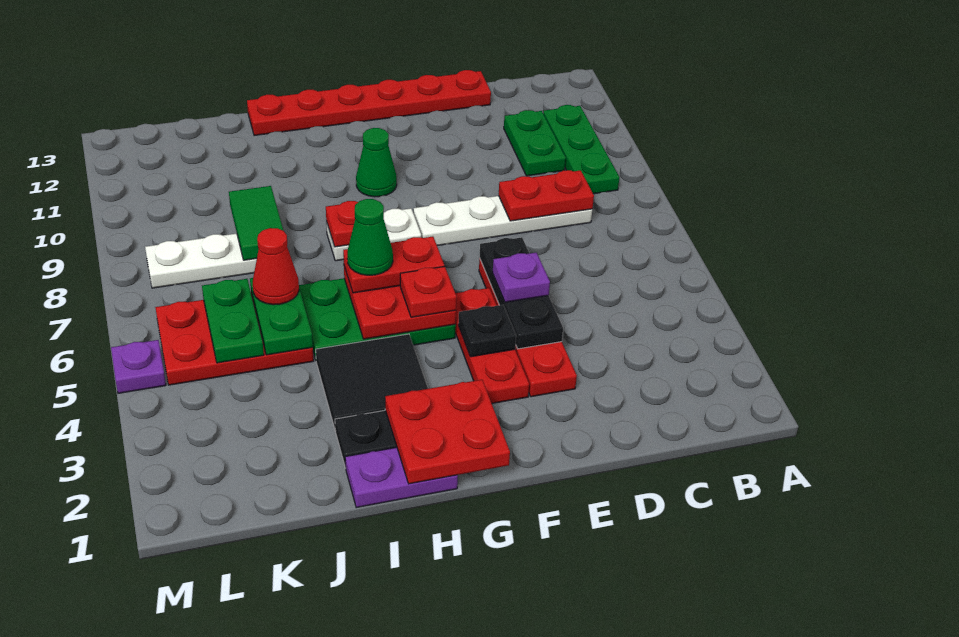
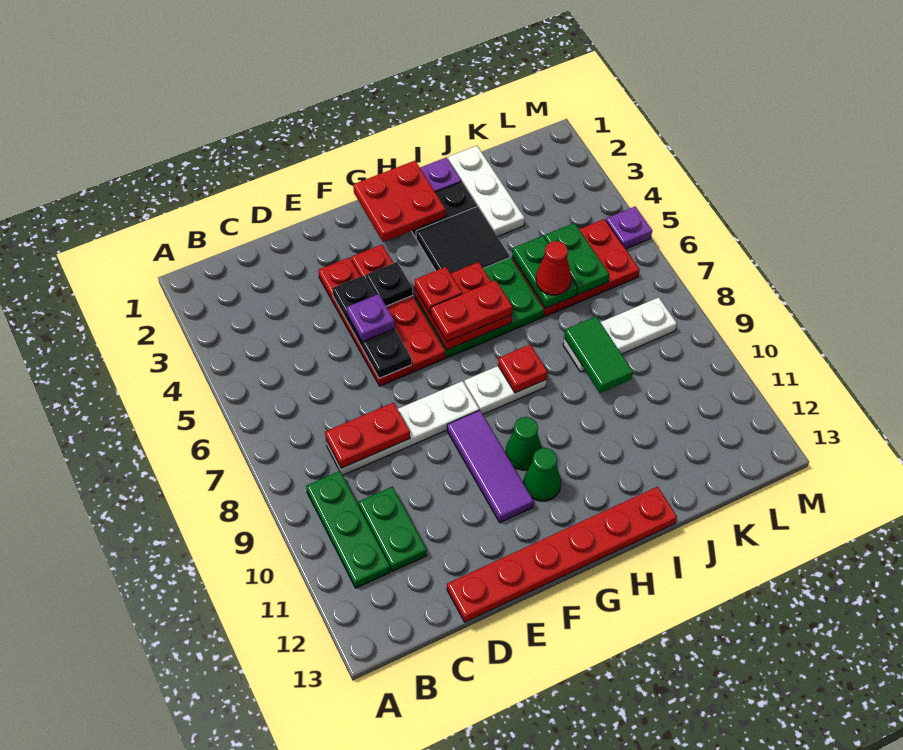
red plate F3:F5 level 1 -> red plate F3:F6 level 1
none -> purple tile F9:F11 level 1
green cone H6 level 4 -> green cone G11 level 1
none -> white plate J1:J3 level 1

